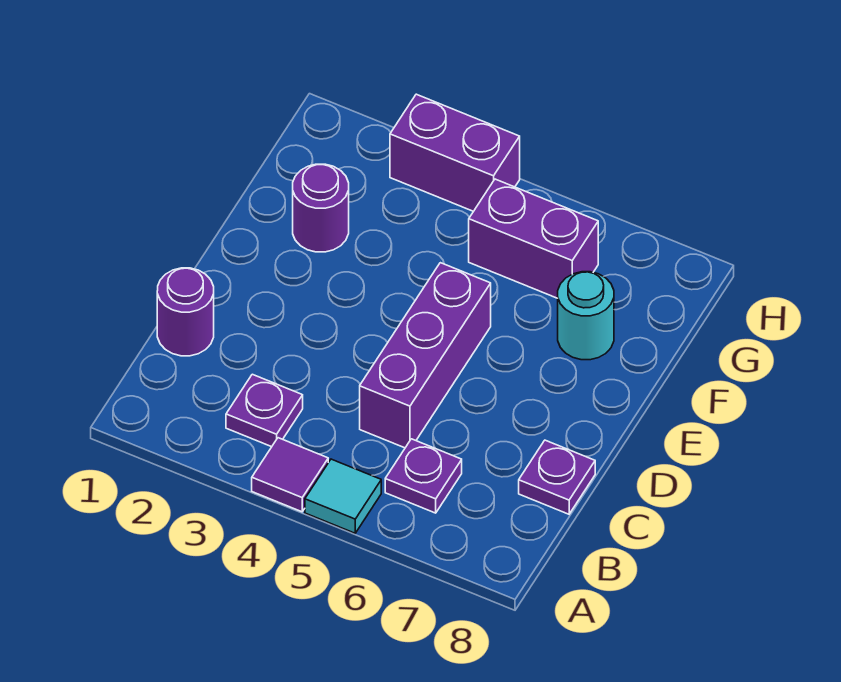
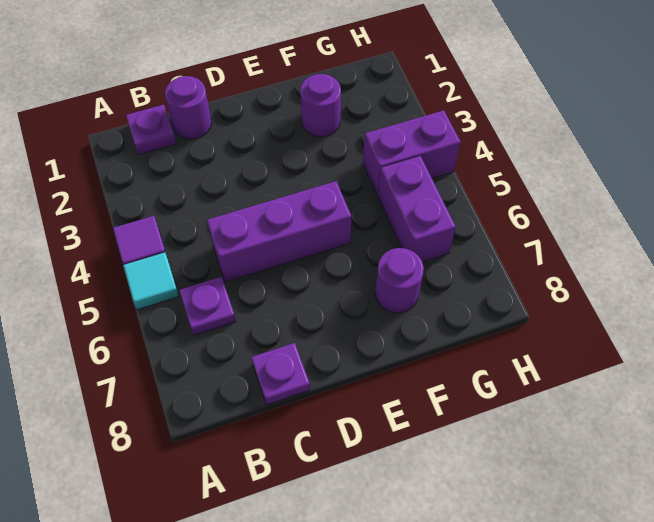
purple plate B3 level 1 -> purple plate B1 level 1
cyan round brick F7 level 1 -> purple round brick F7 level 1
purple brick H3:H4 level 1 -> purple brick G4:H4 level 1

